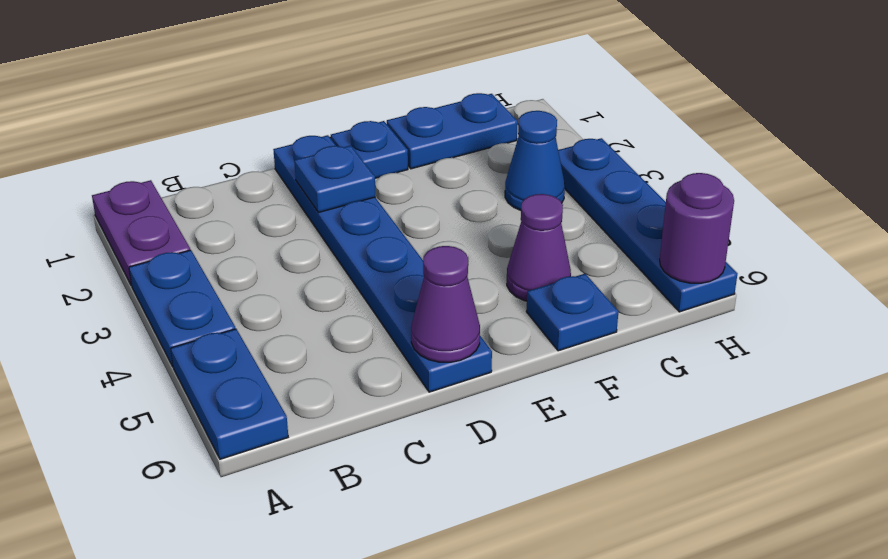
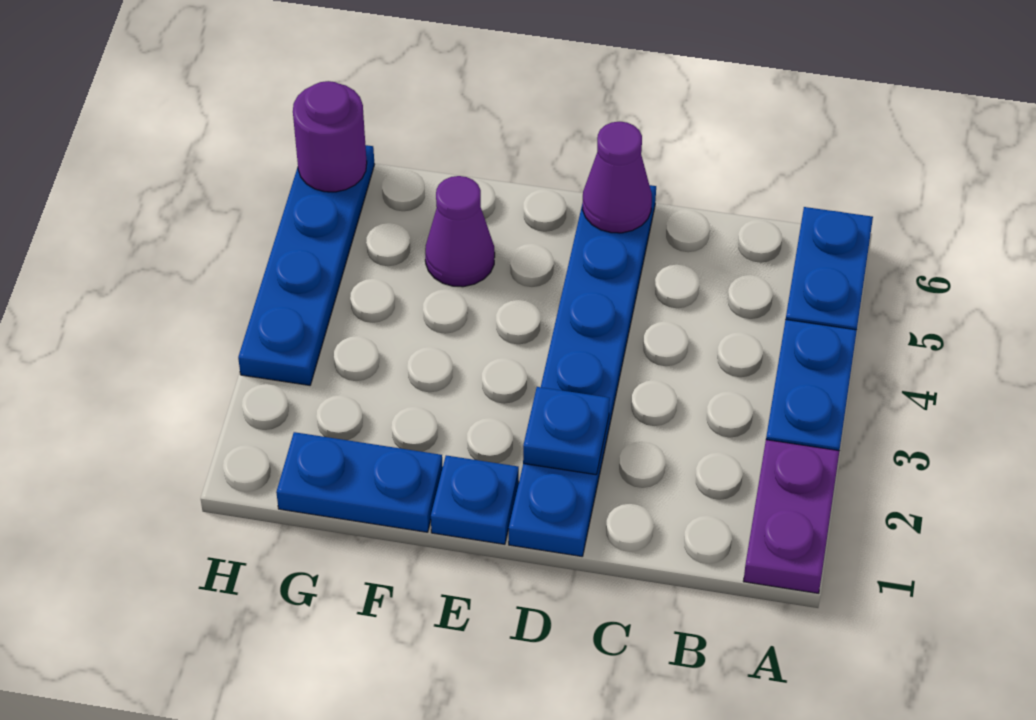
blue plate F6 level 1 -> none
blue cone G3 level 1 -> none

